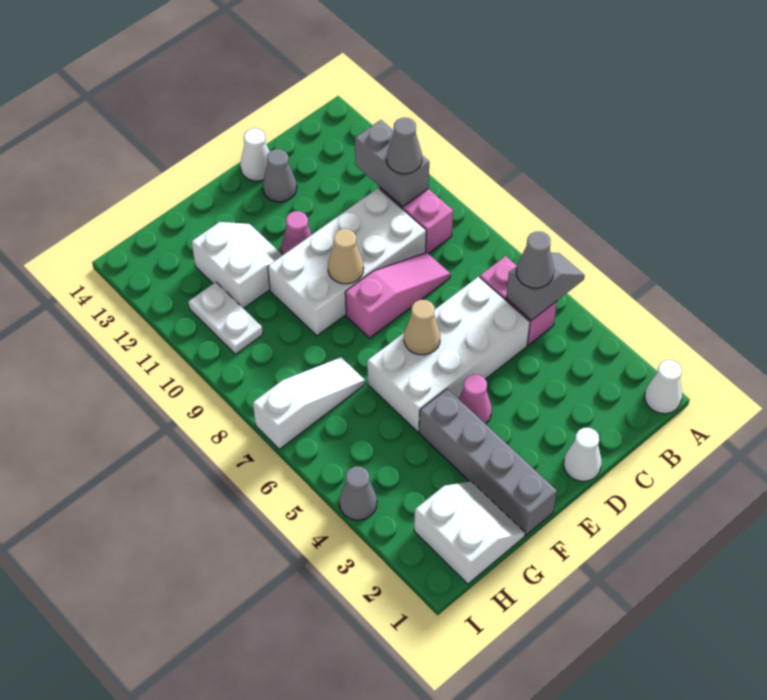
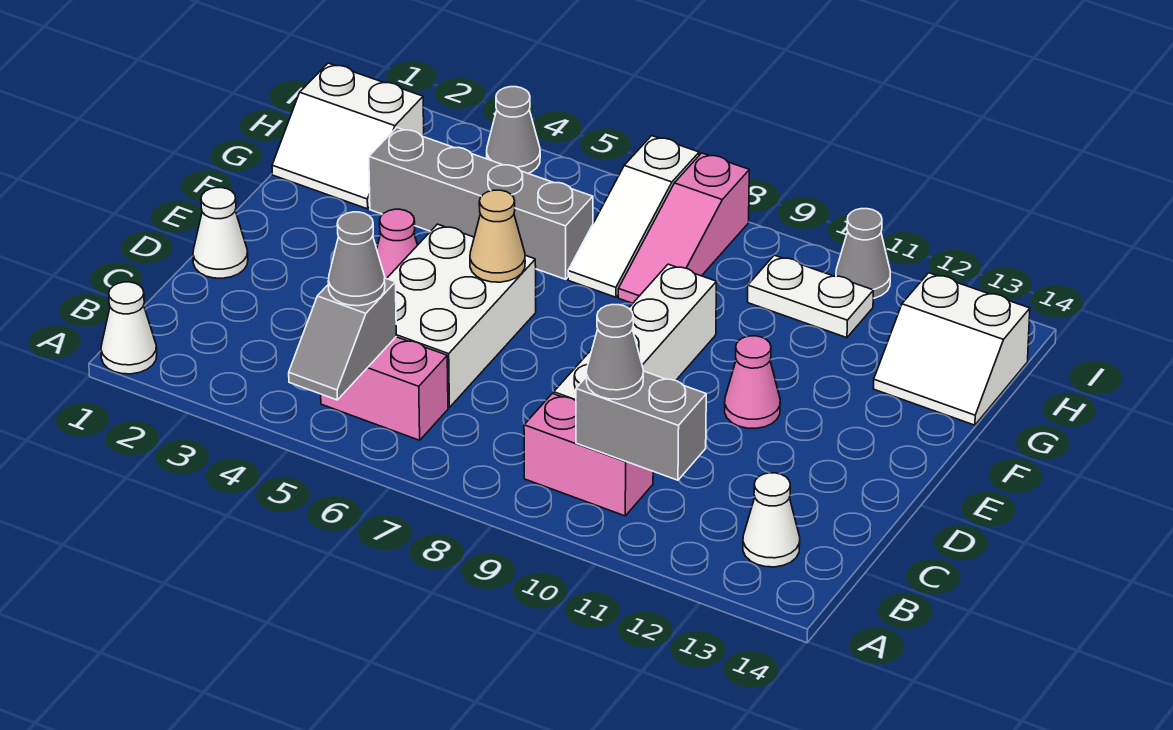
white brick C5:F6 level 1 -> white brick C5:E6 level 1
pink slope C8:E8 level 1 top E -> pink slope G8:I8 level 1 top I
white brick C9:F10 level 1 -> white brick C9:F9 level 1
grey cone D13 level 1 -> grey cone I11 level 1
white cone D14 level 1 -> white cone B13 level 1
tan cone E9 level 2 -> none
grey brick F1:F4 level 1 -> grey brick G3:G6 level 1
white slope F11:G12 level 1 top G -> white slope G13:H14 level 1 top H

